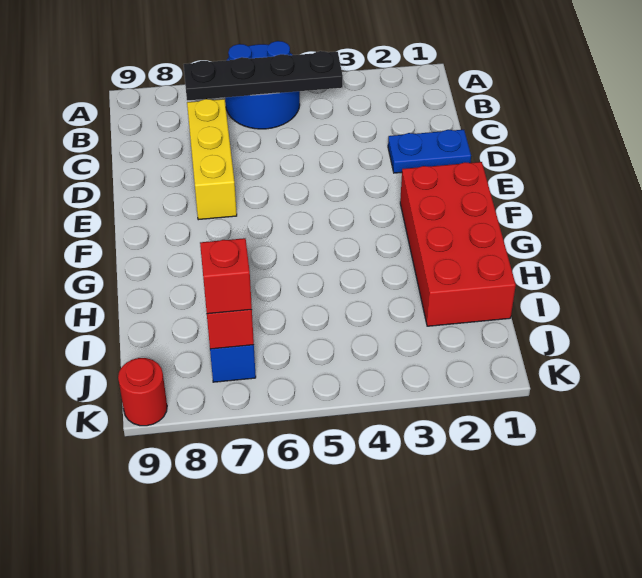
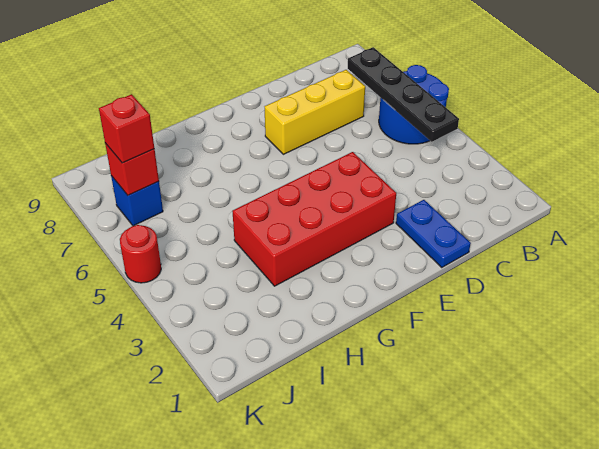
red brick F1:I2 level 1 -> red brick E3:H4 level 1
red round brick K9 level 1 -> red round brick K5 level 1

